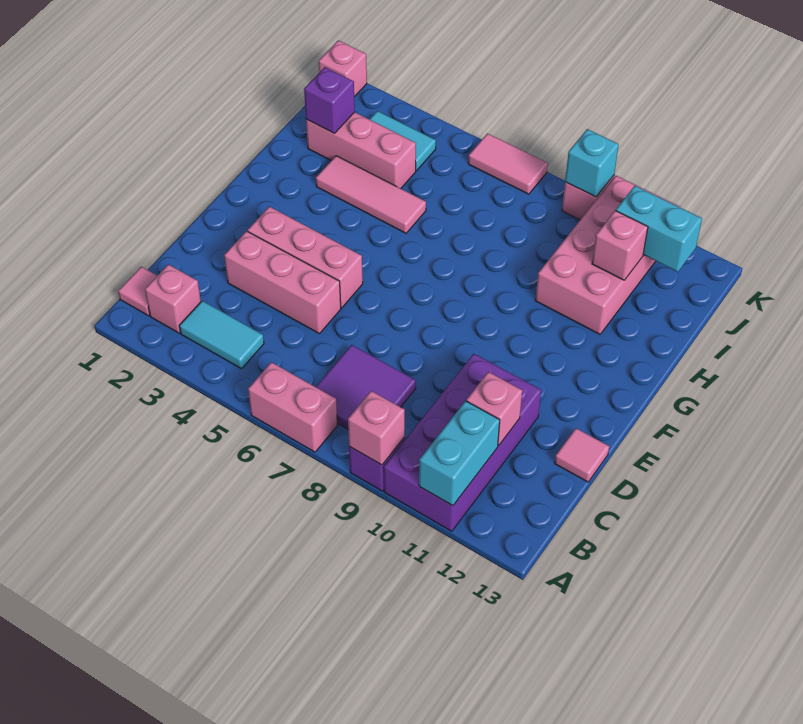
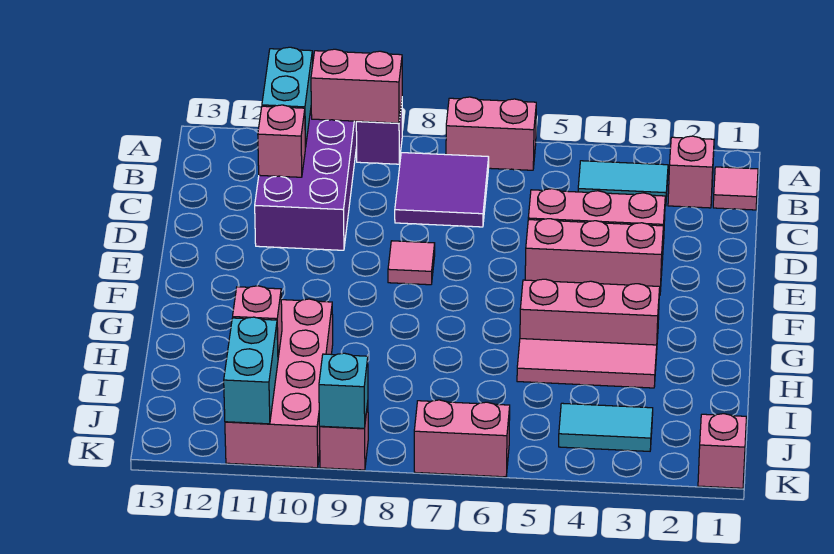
pink brick A9 level 2 -> pink brick A9:A10 level 2
pink tile D13 level 1 -> pink tile E8 level 1
pink brick I2:I4 level 1 -> pink brick G3:G5 level 1
purple brick I2 level 2 -> none
cyan brick J11:J12 level 2 -> cyan brick J11:K11 level 2
pink tile K6:K7 level 1 -> pink brick K6:K7 level 1

